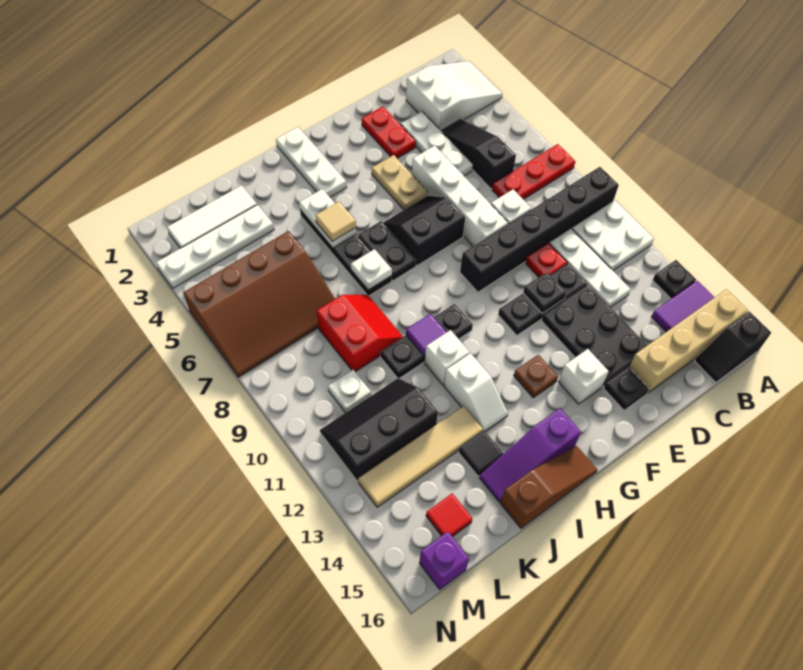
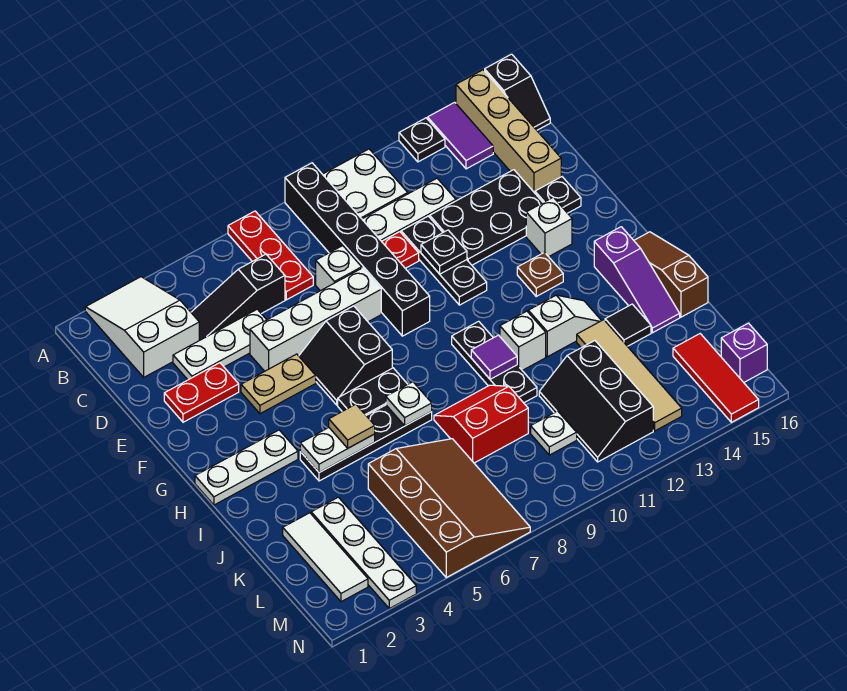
red tile L15 level 1 -> red tile L15:N15 level 1

